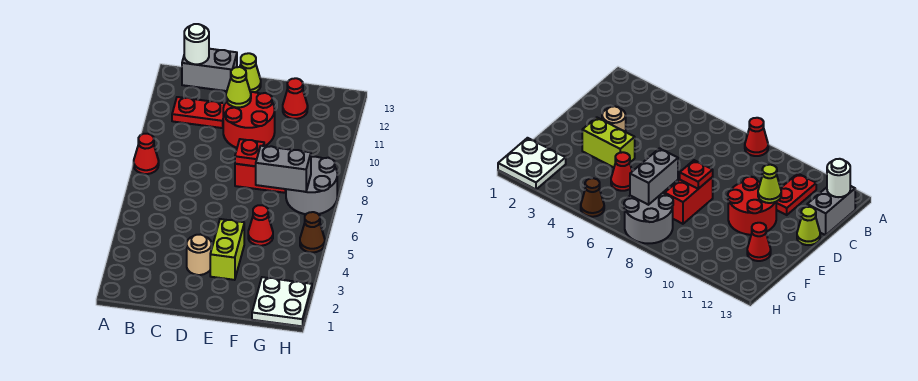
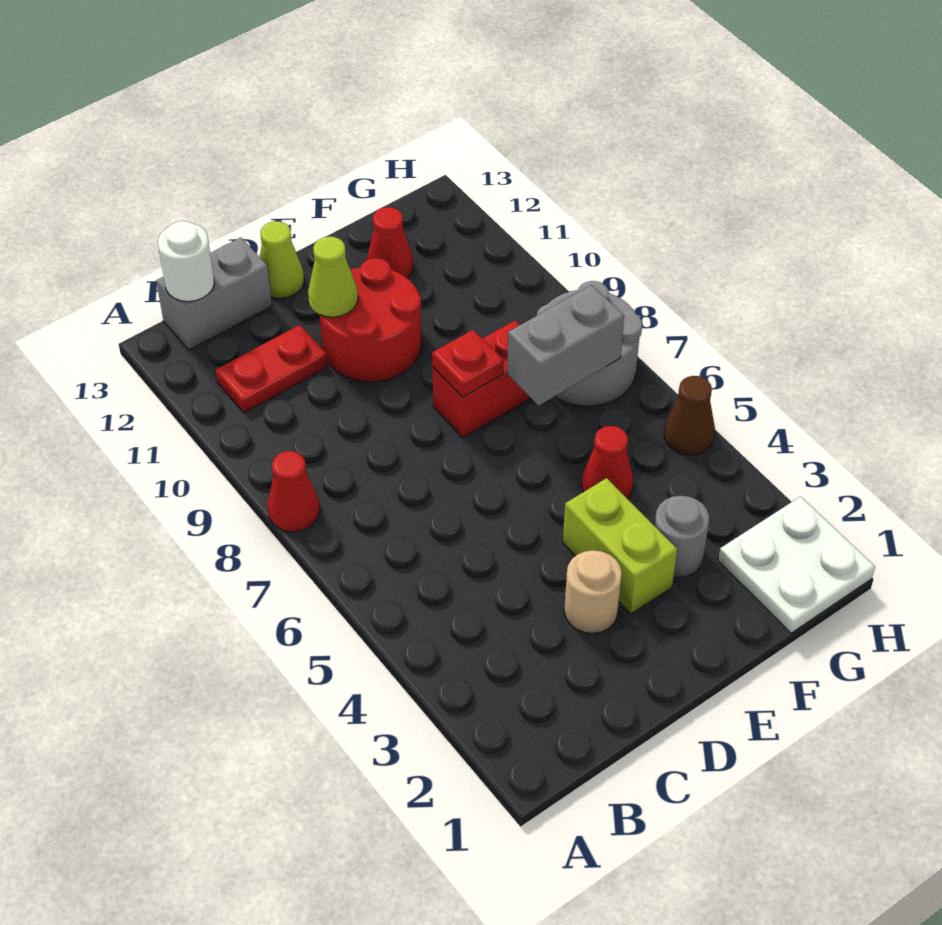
none -> grey round brick F3 level 1

